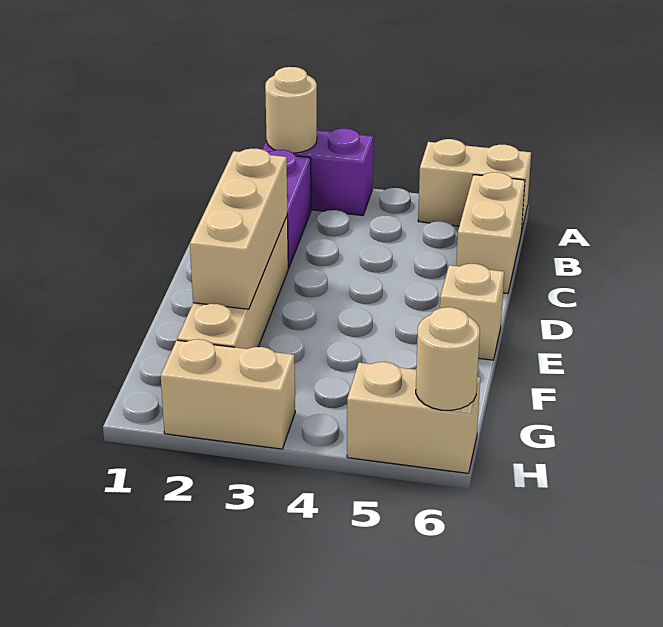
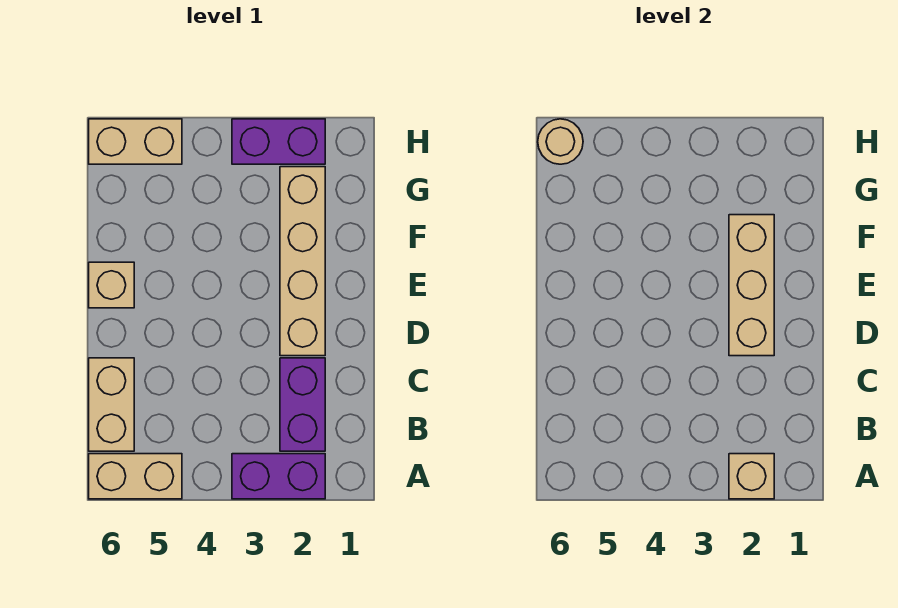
tan round brick A2 level 2 -> tan brick A2 level 2
tan brick H2:H3 level 1 -> purple brick H2:H3 level 1

